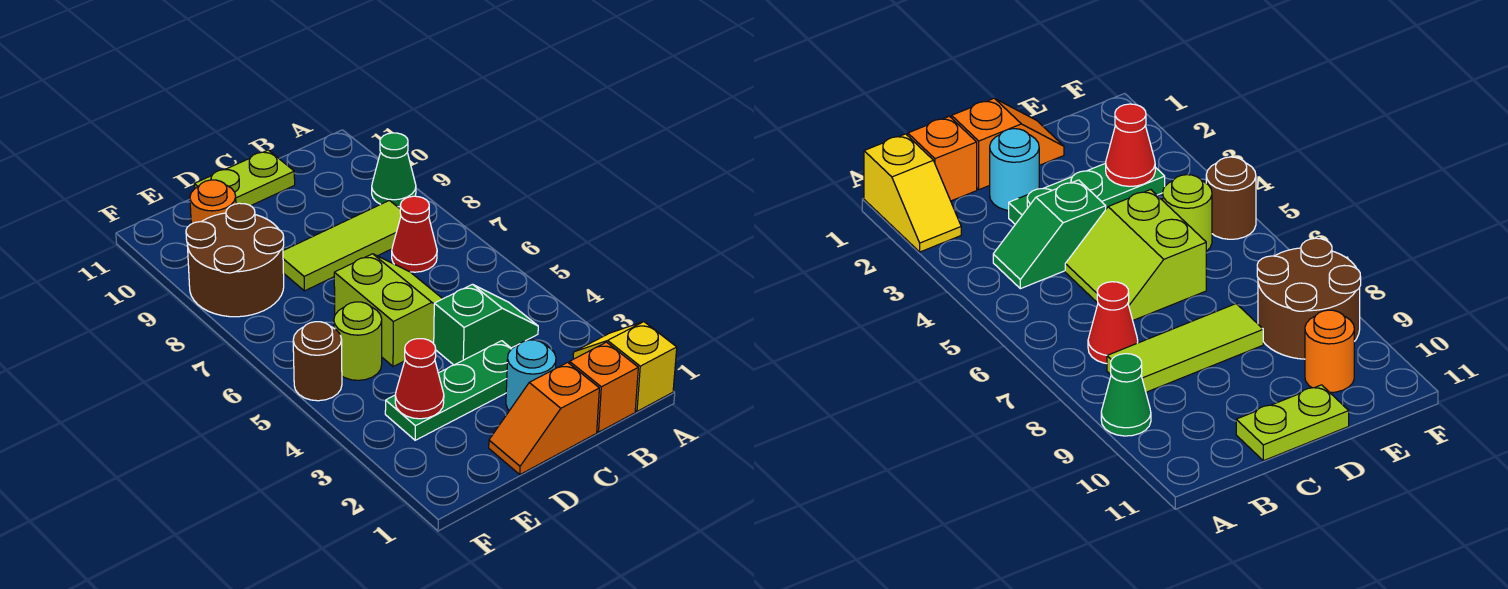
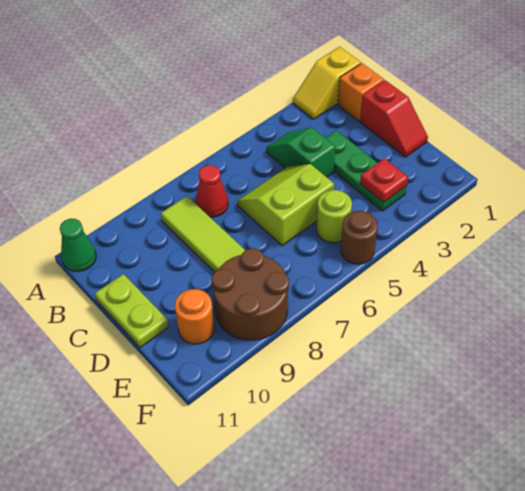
green cone A9 level 1 -> green cone A11 level 1
orange slope C1:D1 level 1 top C -> red slope C1:D1 level 1 top C
cyan round brick C2 level 1 -> none
red cone E3 level 2 -> red plate E3 level 2

